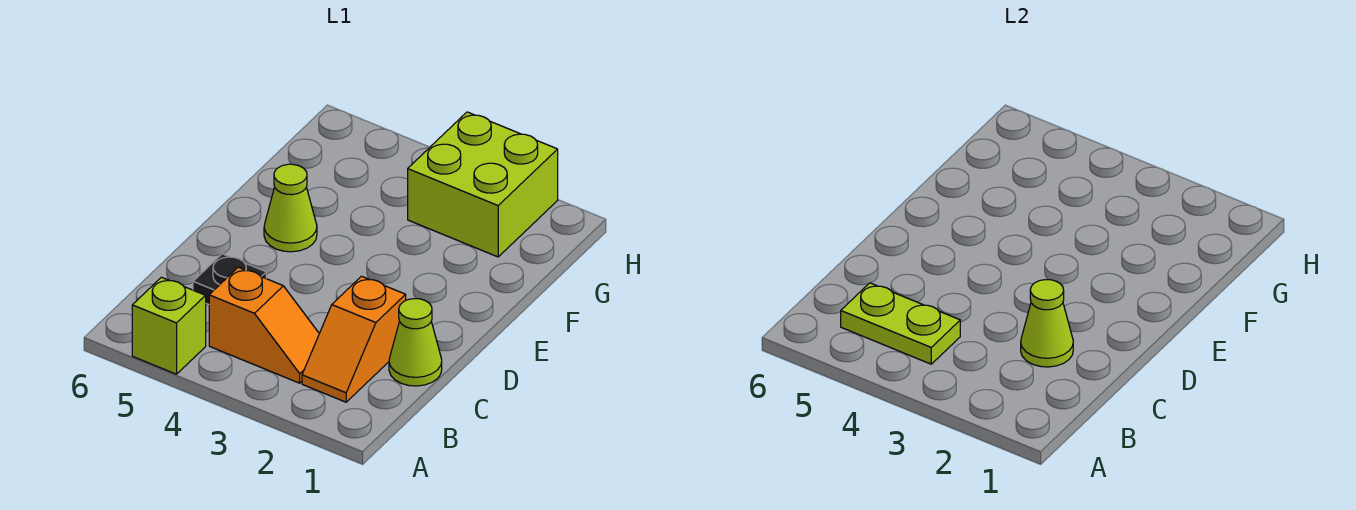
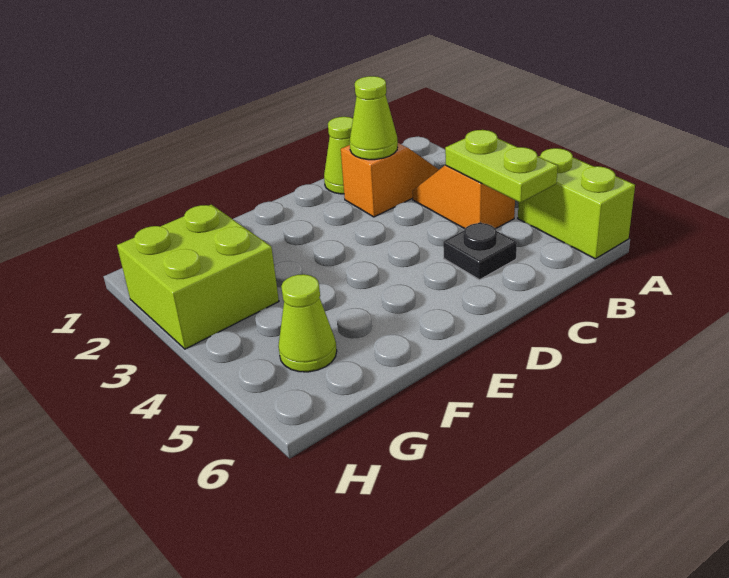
lime brick A5 level 1 -> lime brick A5:A6 level 1
lime cone E5 level 1 -> lime cone G5 level 1

